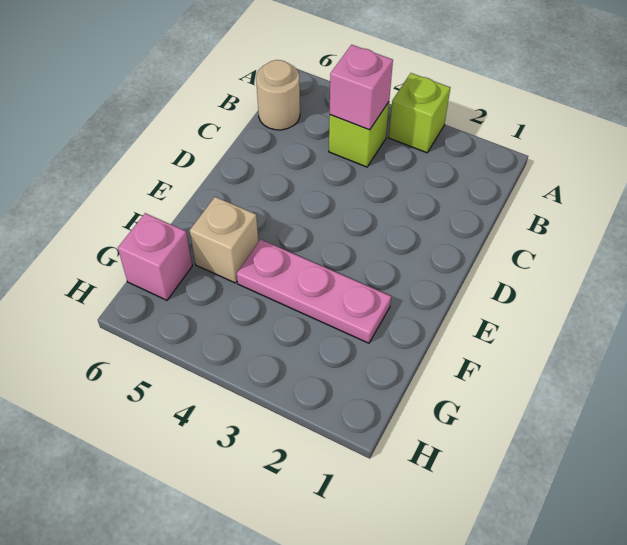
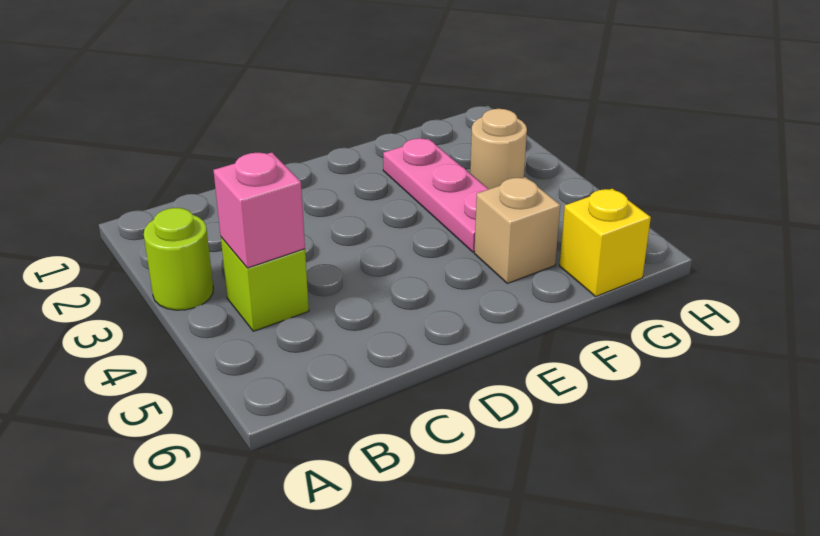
lime brick A3 level 1 -> lime round brick A3 level 1
tan round brick B6 level 1 -> tan round brick G3 level 1
pink brick G6 level 1 -> yellow brick G6 level 1

